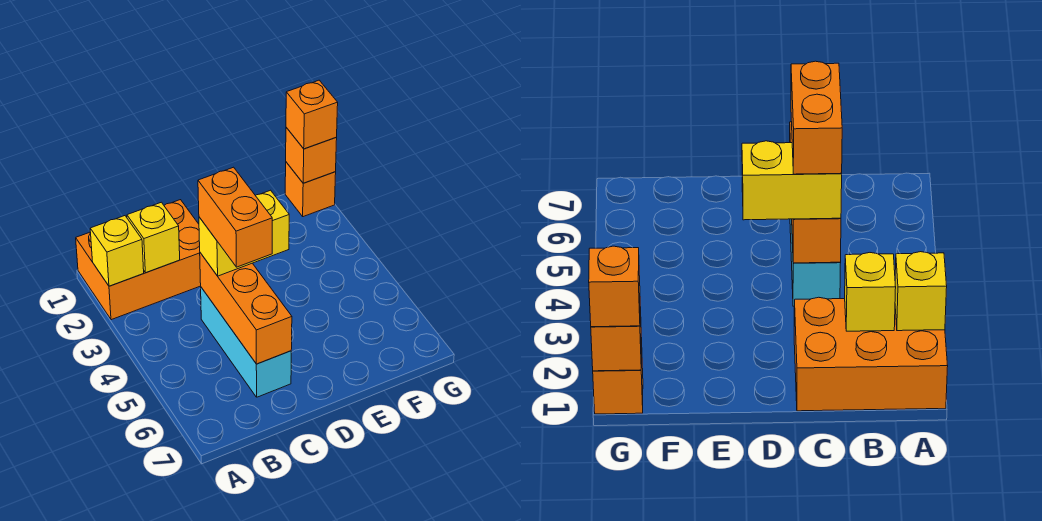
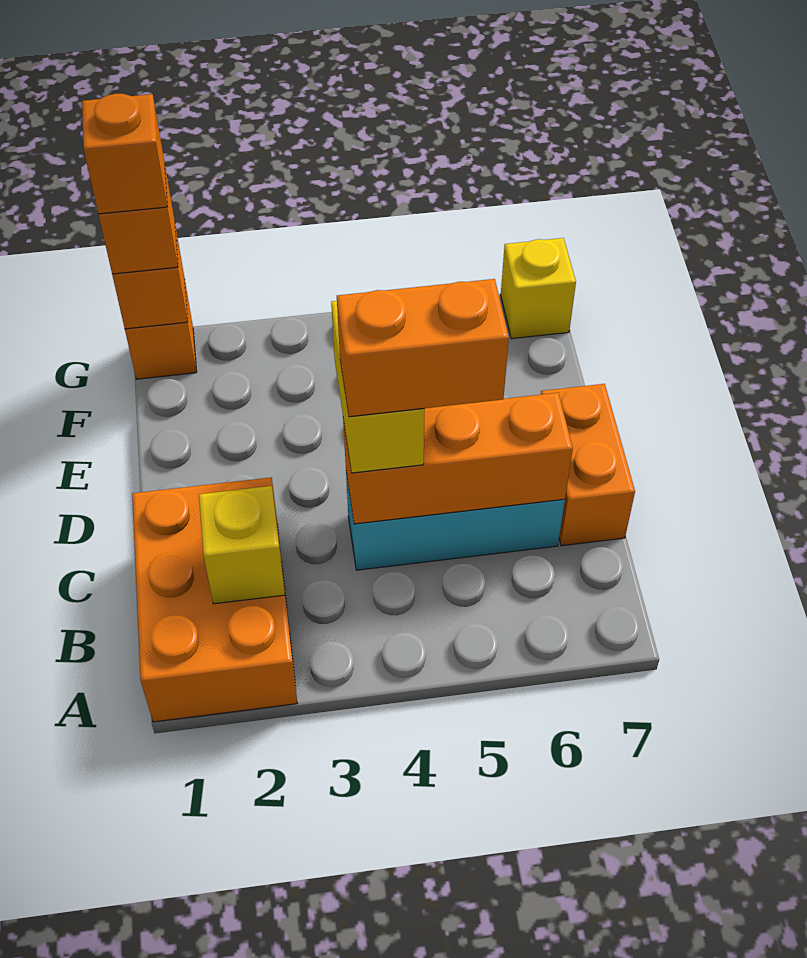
yellow brick A2 level 2 -> yellow brick G7 level 1
none -> orange brick C7:D7 level 1
none -> orange brick G1 level 4

